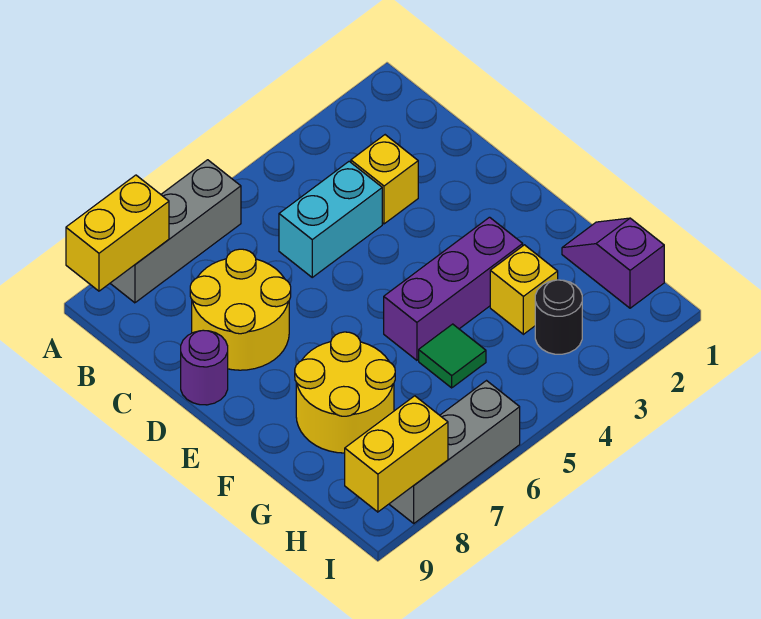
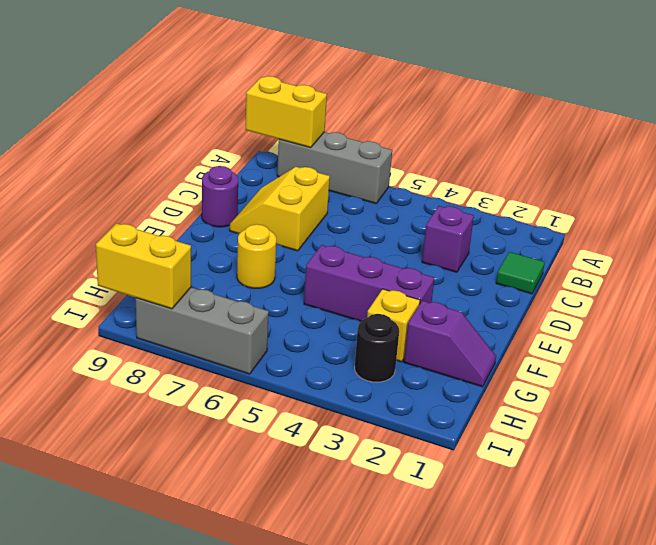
yellow brick C3 level 1 -> purple brick C3 level 1
cyan brick C4:C5 level 1 -> none
yellow round brick C7:D8 level 1 -> yellow slope C7:D8 level 1 top 7
yellow round brick F7:G8 level 1 -> yellow round brick F7 level 1
purple slope G1:H1 level 1 top H -> purple slope G1:G2 level 1 top 2
green tile G5 level 1 -> green tile C1 level 1

